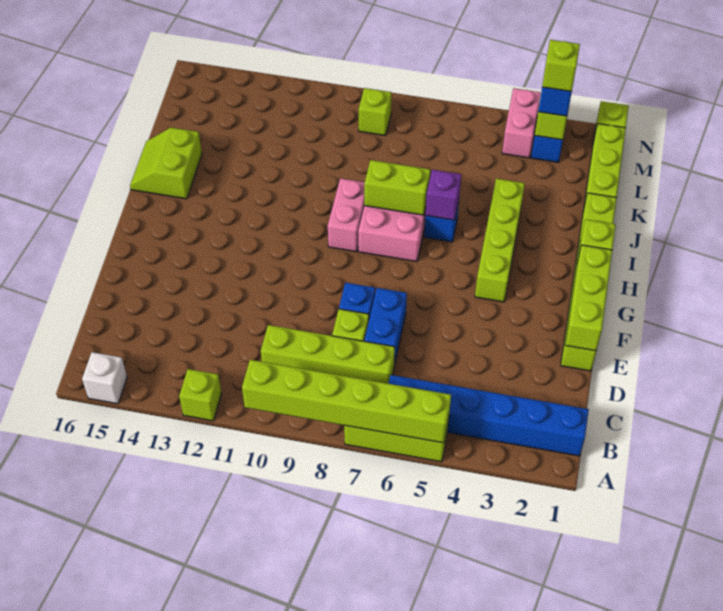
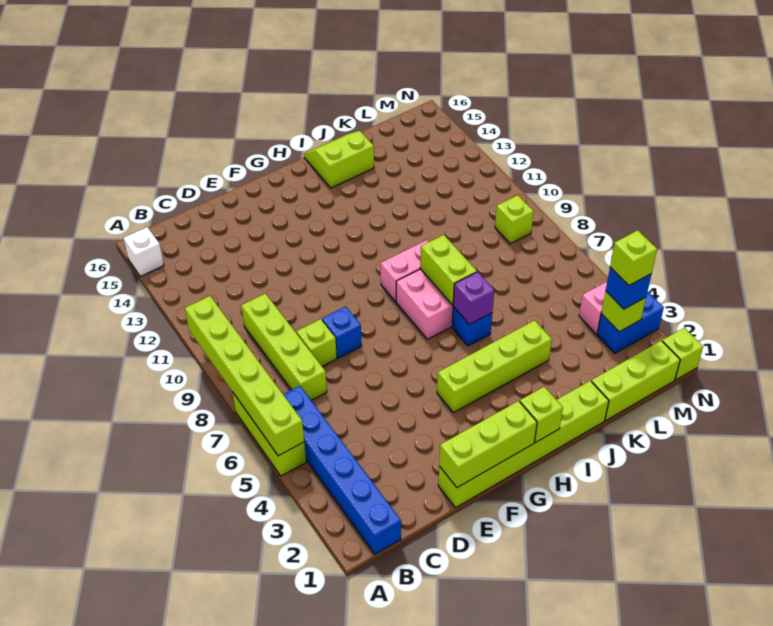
lime brick A12 level 1 -> none
blue brick D7:E7 level 1 -> none

